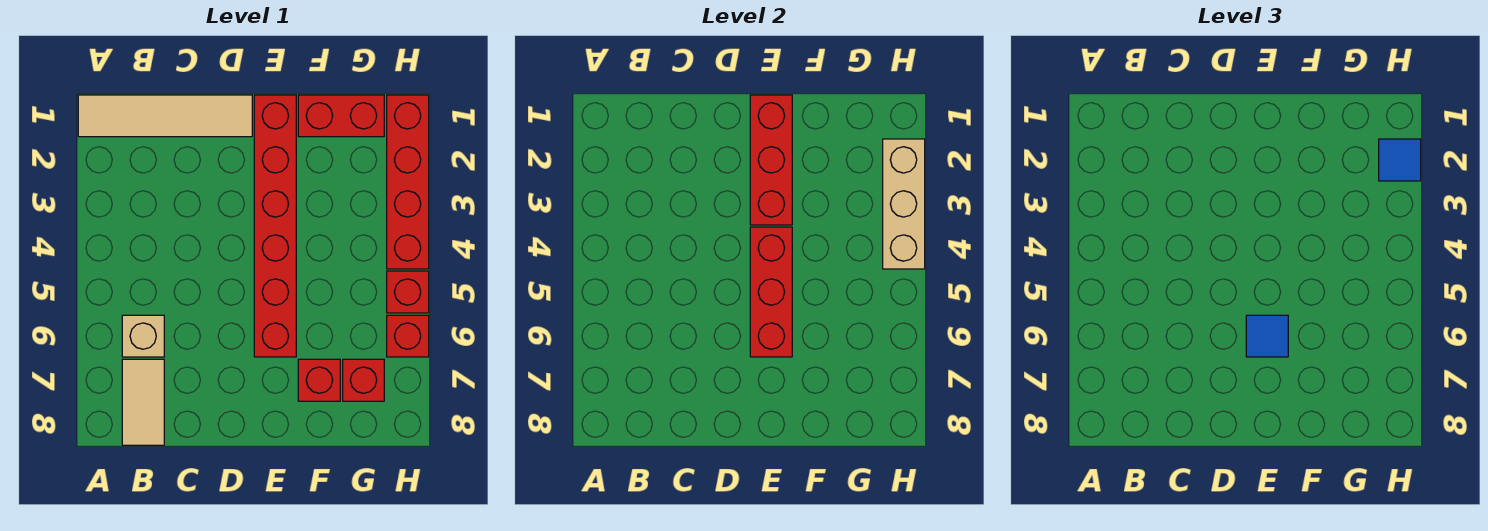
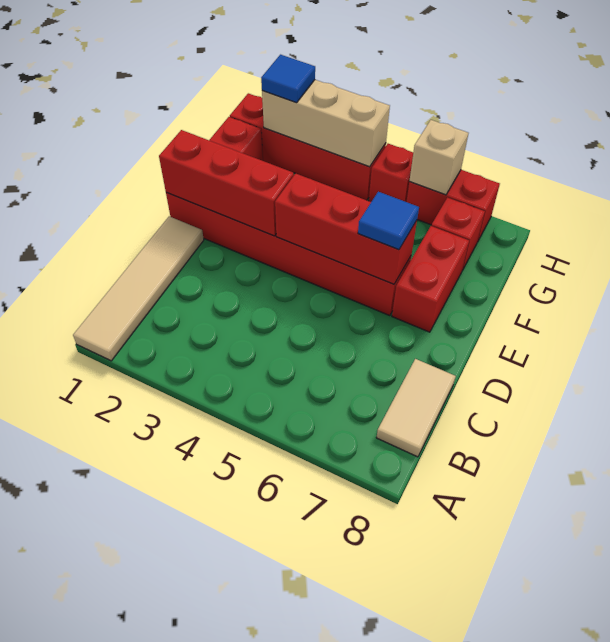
tan brick B6 level 1 -> tan brick H6 level 2
tan tile B7:B8 level 1 -> tan tile B8:C8 level 1
red brick F7 level 1 -> red brick E7:F7 level 1
red brick H6 level 1 -> red brick H6:H7 level 1

